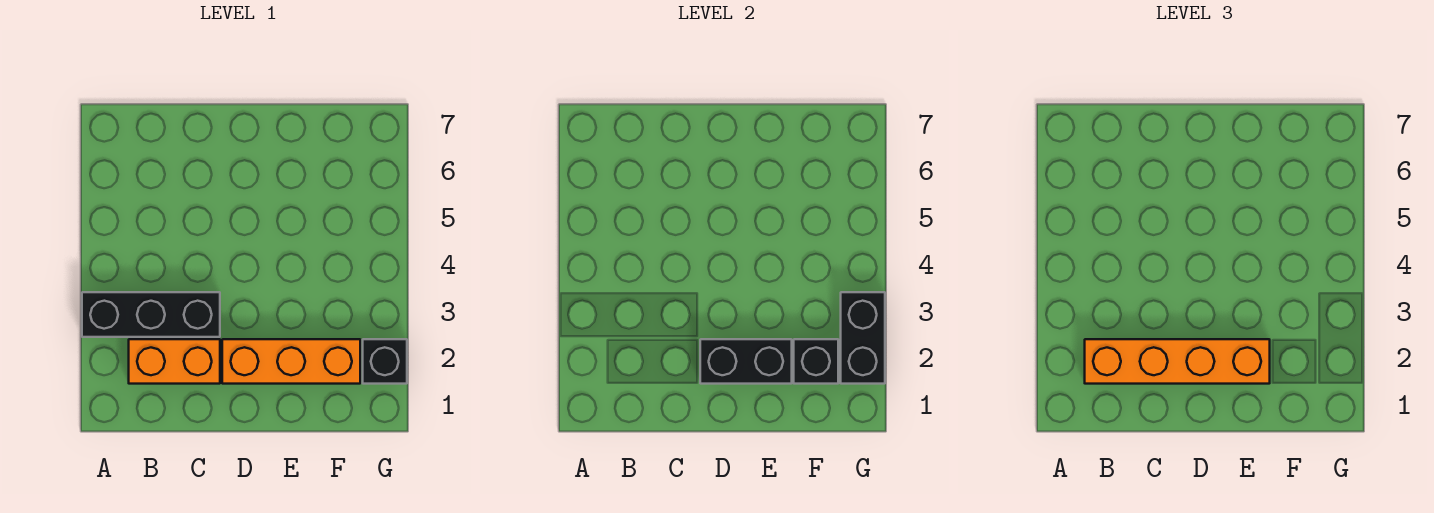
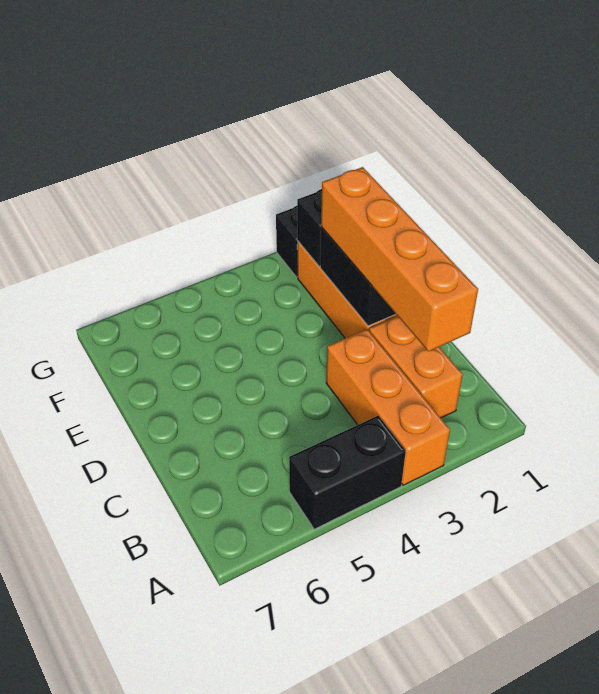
black brick A3:C3 level 1 -> orange brick A3:C3 level 1
black brick G2:G3 level 2 -> black brick A4:A5 level 1

